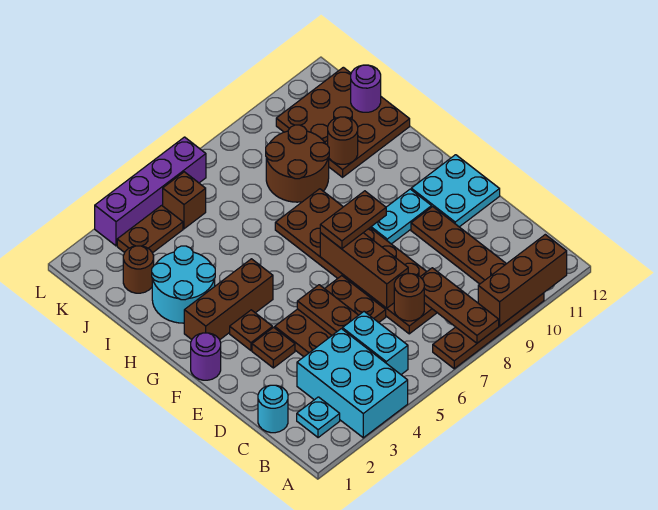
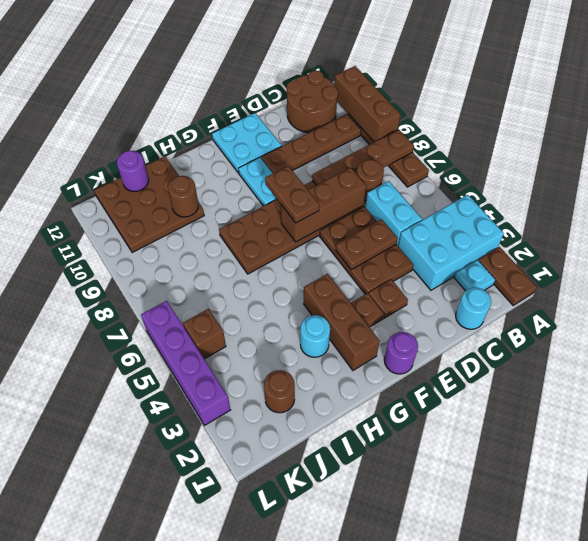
brown plate A8:C8 level 2 -> brown plate A8:D8 level 2
cyan brick B5:C5 level 1 -> cyan brick C5:C6 level 1
cyan round brick H2:I3 level 1 -> cyan round brick H3 level 1
brown round brick I8:J9 level 1 -> brown round brick B11:C12 level 1
brown plate K3:K4 level 1 -> brown plate A1:A2 level 1

